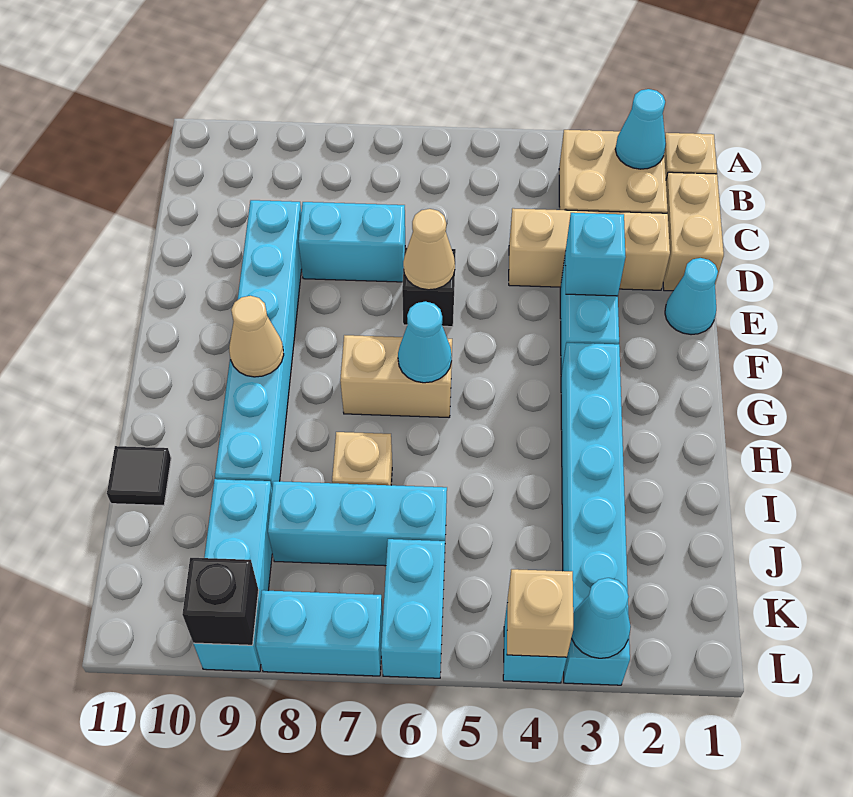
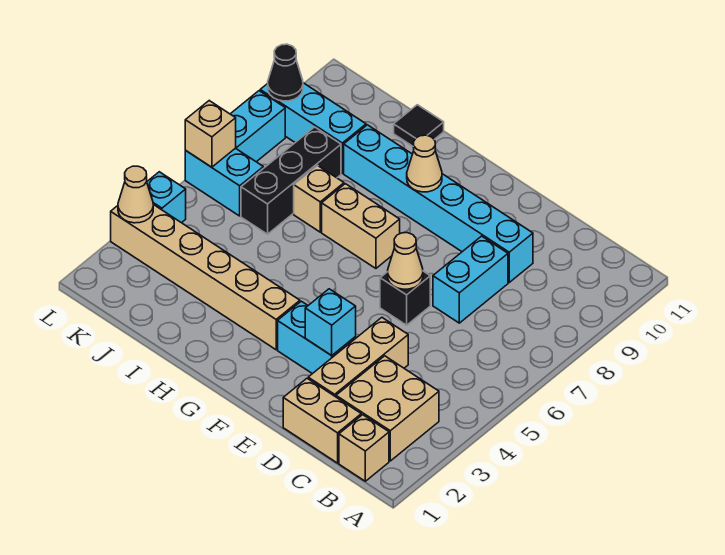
cyan cone B2 level 2 -> none
cyan cone E1 level 1 -> none
cyan brick G3:L3 level 1 -> tan brick G3:L3 level 1
tan brick G6:G7 level 1 -> tan brick G7:H7 level 1
cyan cone G6 level 2 -> none
cyan brick J6:J8 level 1 -> black brick J6:J8 level 1
cyan cone L3 level 2 -> tan cone L3 level 2
tan brick L4 level 2 -> tan brick L6 level 2
black brick L9 level 2 -> black cone L9 level 2

